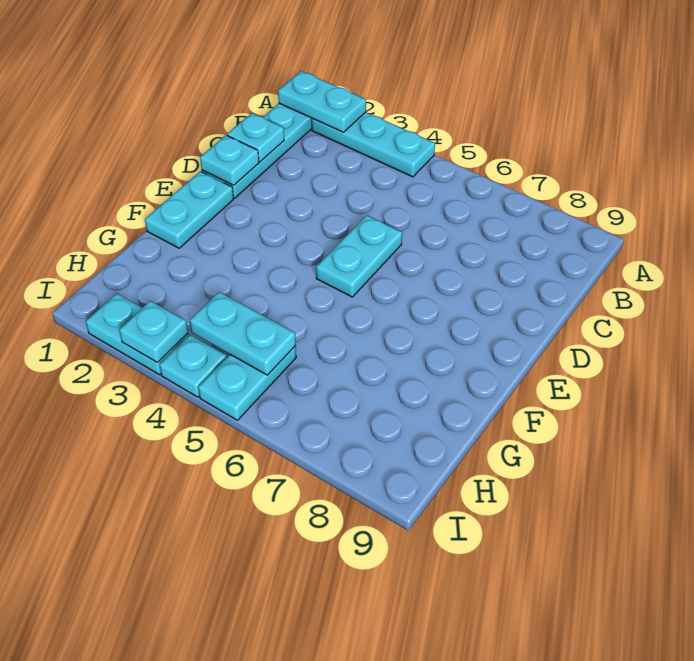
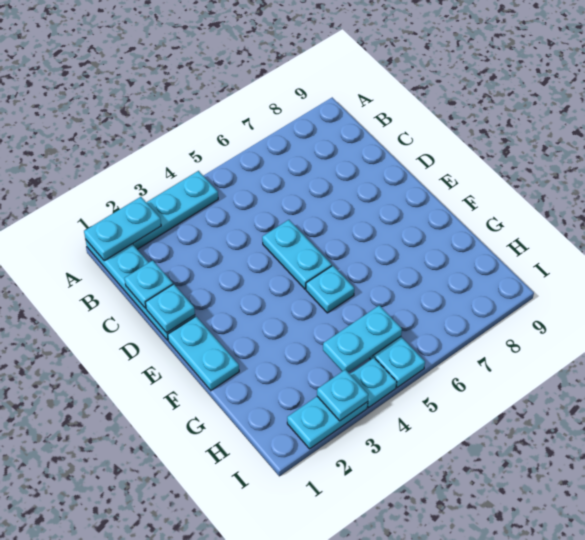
none -> cyan plate F5 level 1

